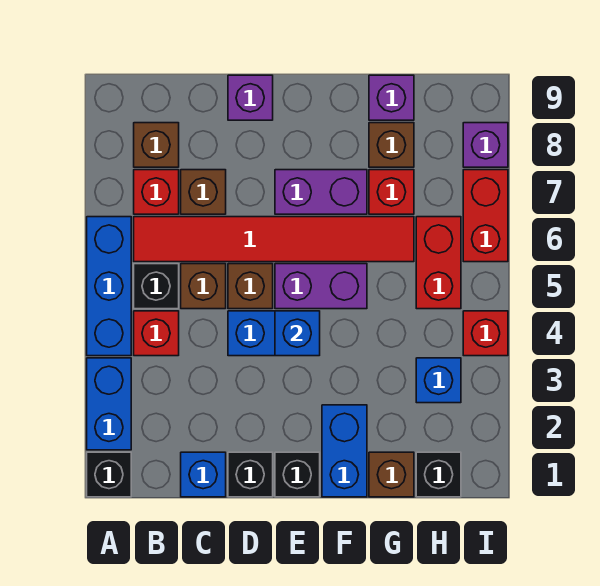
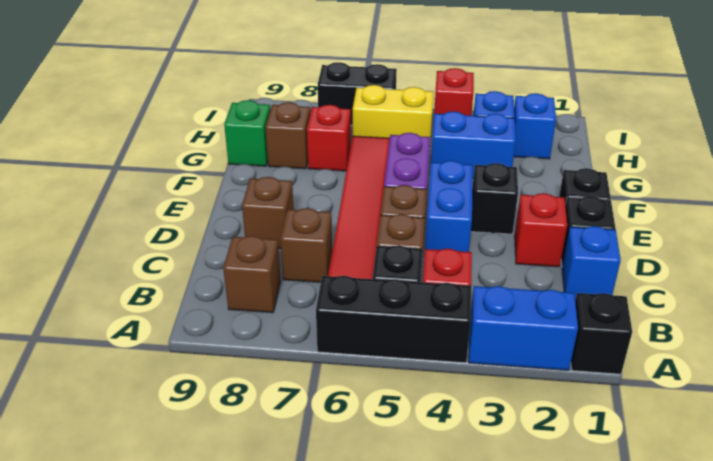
blue brick A4:A6 level 1 -> black brick A4:A6 level 1
red brick B7 level 1 -> red brick D2 level 1
purple brick D9 level 1 -> none
blue brick E4 level 2 -> blue brick H2 level 1
purple brick E7:F7 level 1 -> none
blue brick F1:F2 level 1 -> blue brick G3:G4 level 1
brown brick G1 level 1 -> brown brick D8 level 1
purple brick G9 level 1 -> green brick G9 level 1
black brick H1 level 1 -> black brick E3 level 1
red brick H5:H6 level 1 -> yellow brick H5:H6 level 1
red brick I6:I7 level 1 -> black brick I6:I7 level 1
purple brick I8 level 1 -> none

